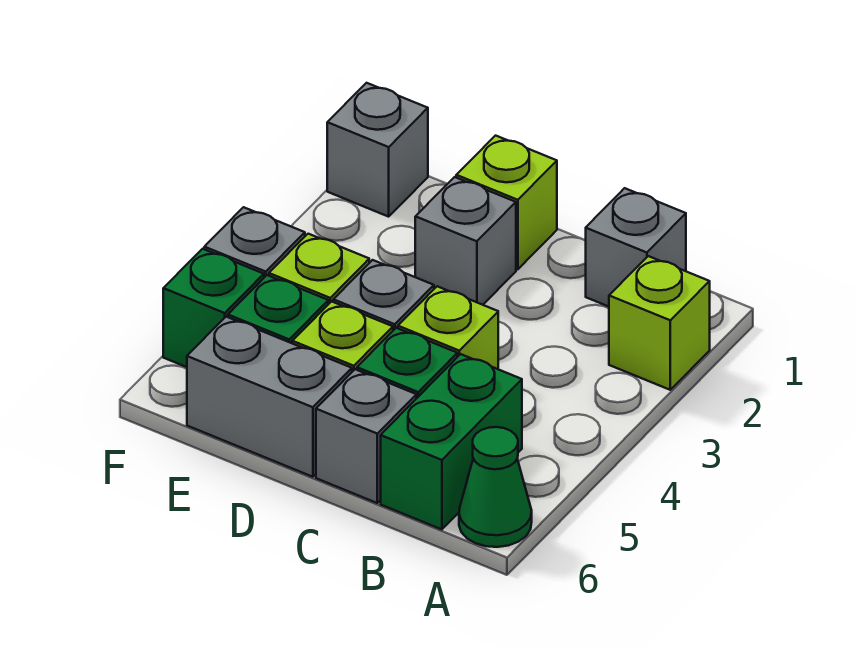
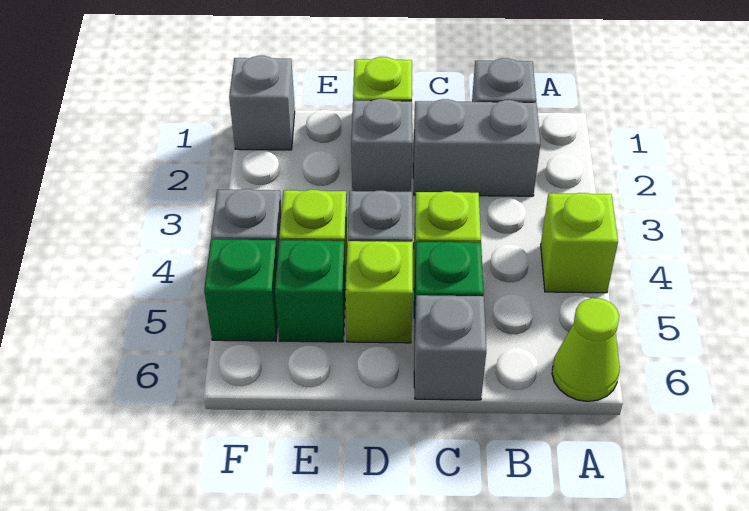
lime brick A2 level 1 -> lime brick A4 level 1
green cone A6 level 1 -> lime cone A6 level 1
green brick B5:B6 level 1 -> none
grey brick D6:E6 level 1 -> grey brick B2:C2 level 1

